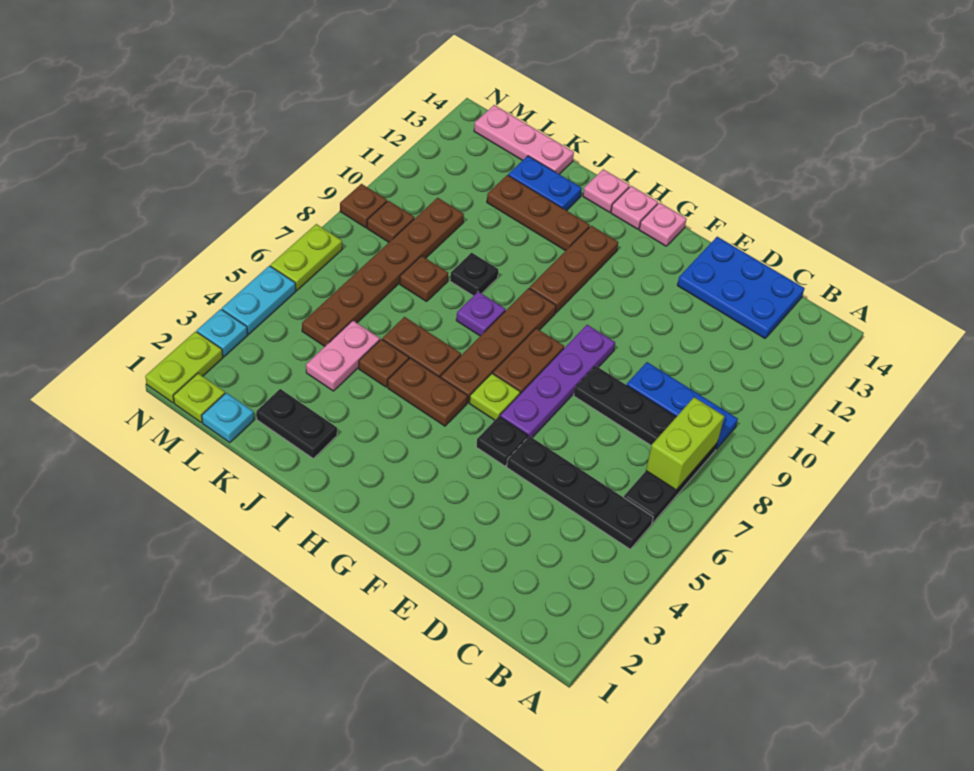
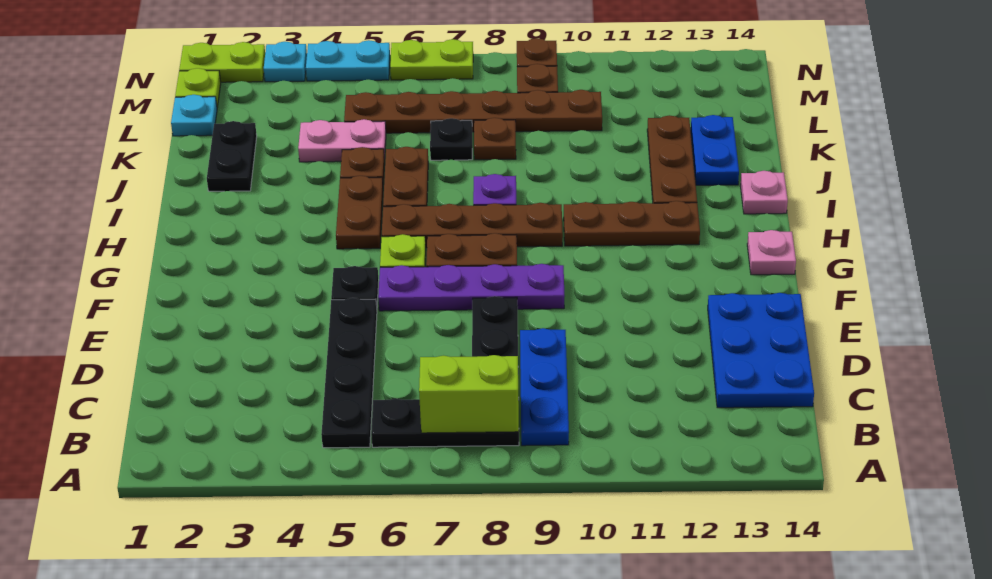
pink plate H14 level 1 -> none
black plate J9 level 1 -> black plate K7 level 1
pink plate K14:M14 level 1 -> none

